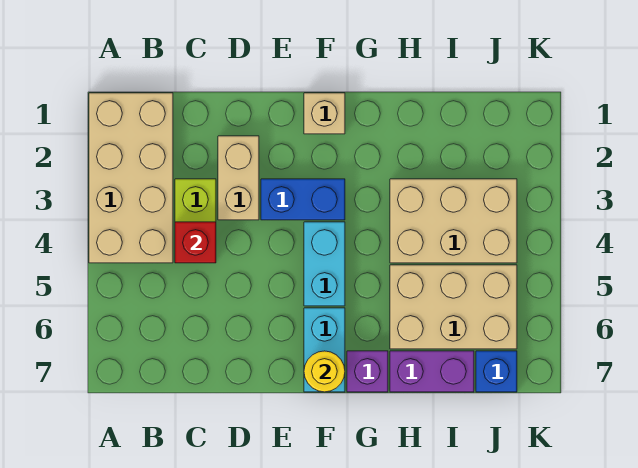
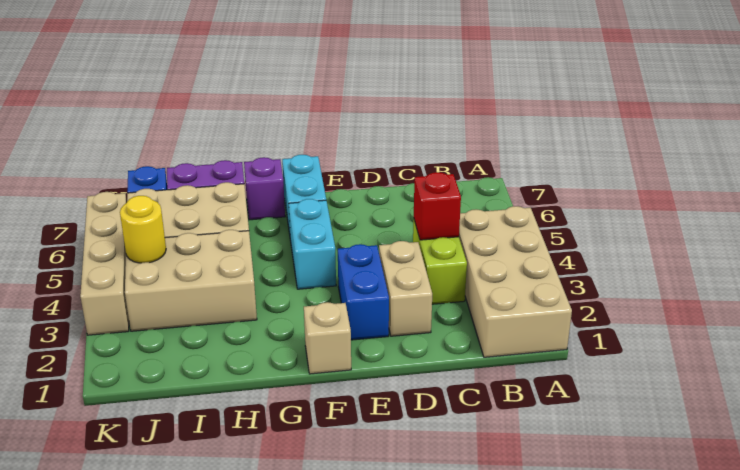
blue brick E3:F3 level 1 -> blue brick E2:E3 level 1
yellow round brick F7 level 2 -> yellow round brick J4 level 2
none -> tan brick K3:K6 level 1

